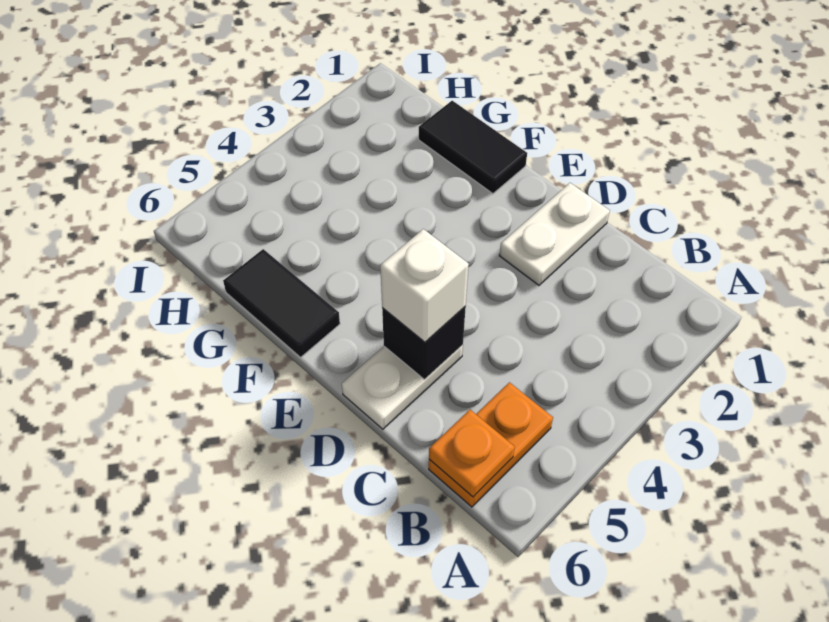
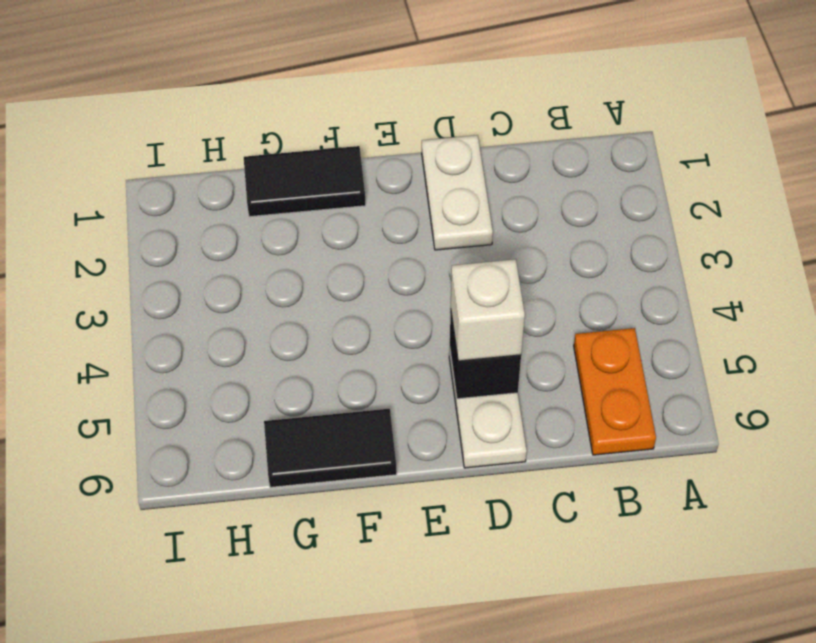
orange plate B6 level 2 -> none

